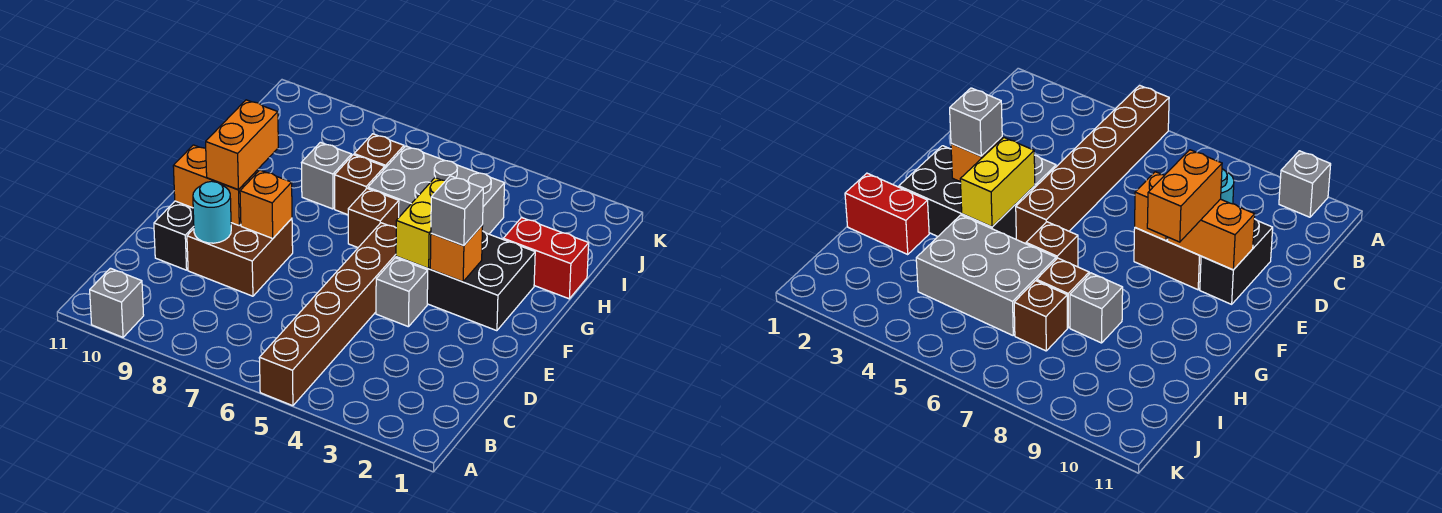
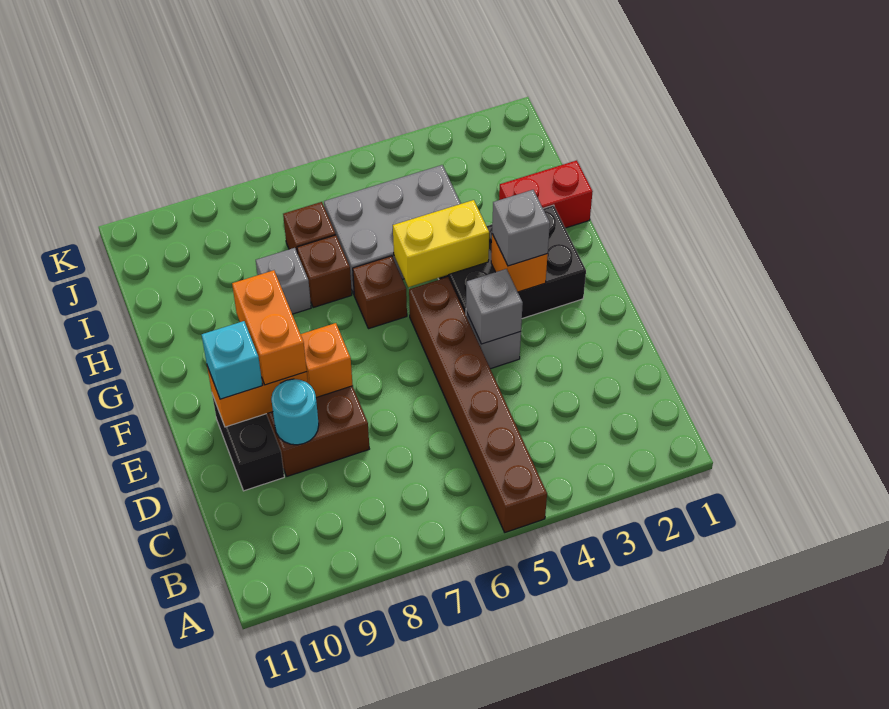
grey brick A10 level 1 -> grey brick E4 level 2
none -> cyan brick E10 level 3
yellow brick F4:G4 level 2 -> yellow brick G4:G5 level 2

